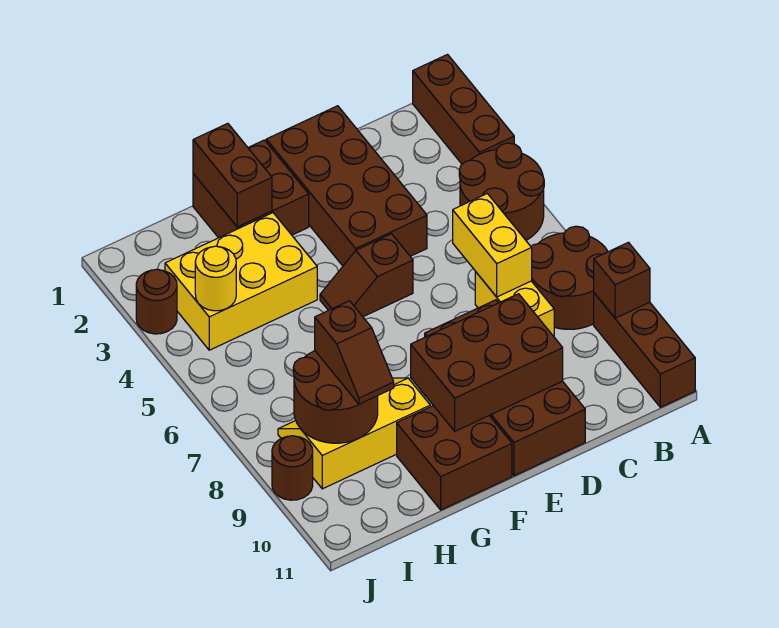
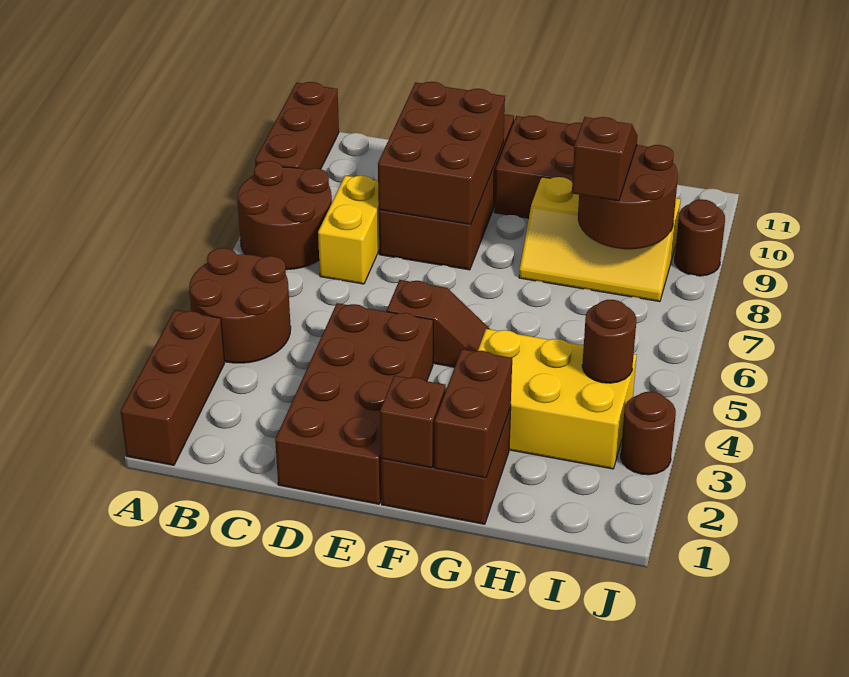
brown brick A9 level 2 -> brown brick F1 level 2
yellow brick C6:C7 level 2 -> none
brown brick D9:F10 level 2 -> brown brick D8:E10 level 2
yellow round brick I4 level 2 -> brown round brick I4 level 2

